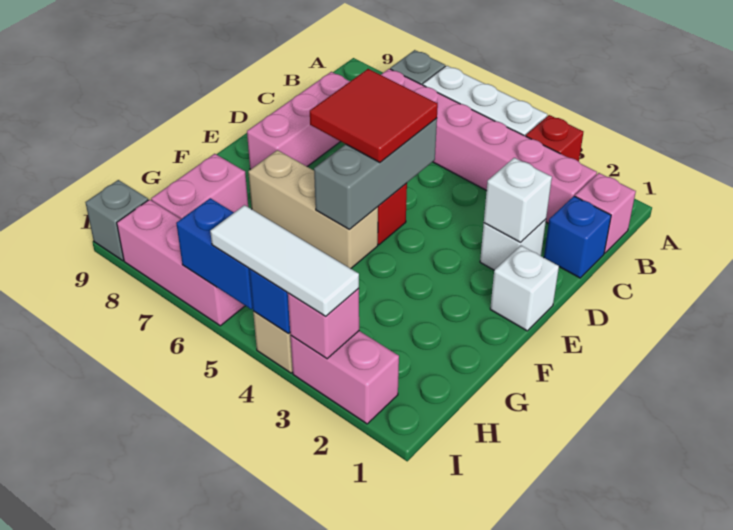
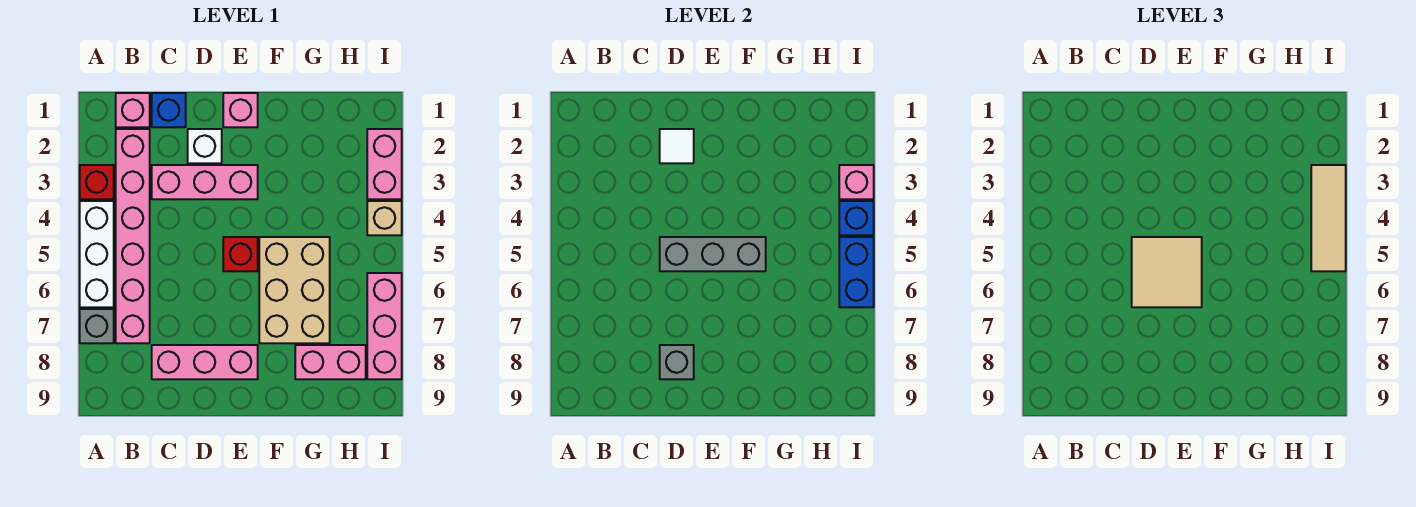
none -> pink brick C3:E3 level 1
white brick D2 level 2 -> white tile D2 level 2
red tile D5:E6 level 3 -> tan tile D5:E6 level 3
white brick E1 level 1 -> pink brick E1 level 1
tan brick F5:F7 level 1 -> tan brick F5:G7 level 1
white tile I3:I5 level 3 -> tan tile I3:I5 level 3
grey brick I9 level 1 -> grey brick D8 level 2

